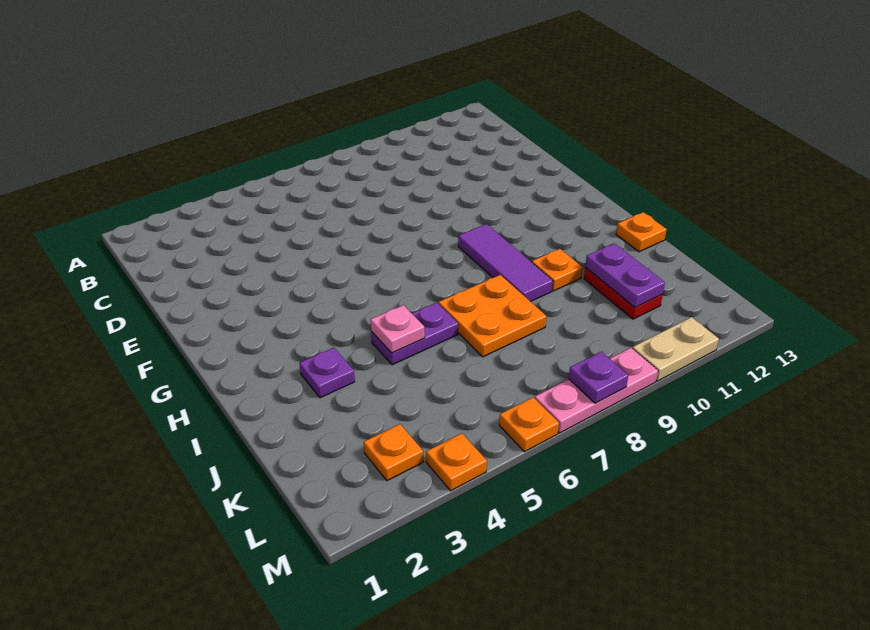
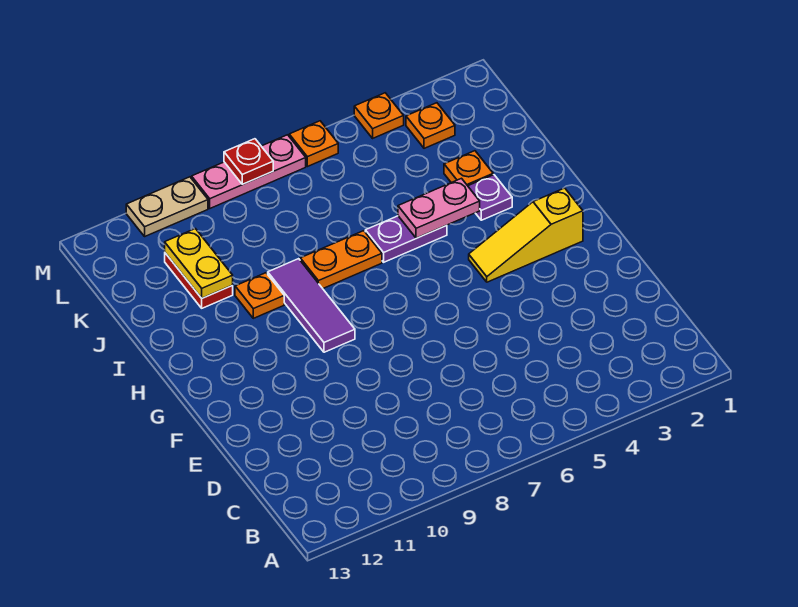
none -> yellow slope G2:G4 level 1 top 2
pink plate I5 level 2 -> pink plate I4:I5 level 2
orange plate I7:J8 level 1 -> orange plate I7:I8 level 1
orange plate I13 level 1 -> orange plate J3 level 1
purple plate J11:K11 level 2 -> yellow plate J11:K11 level 2
purple plate M8 level 2 -> red plate M8 level 2

